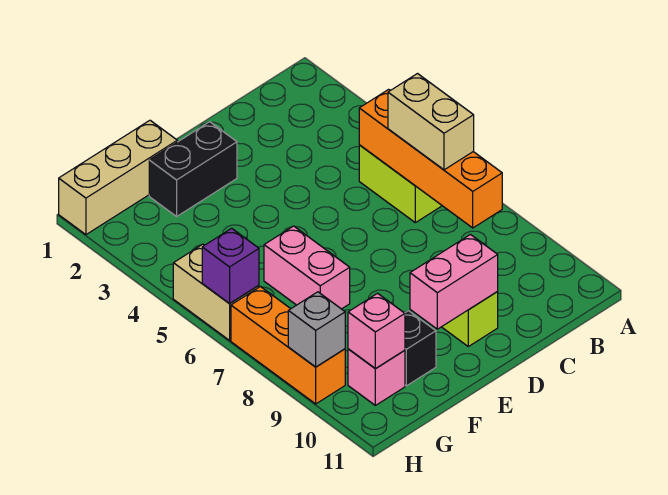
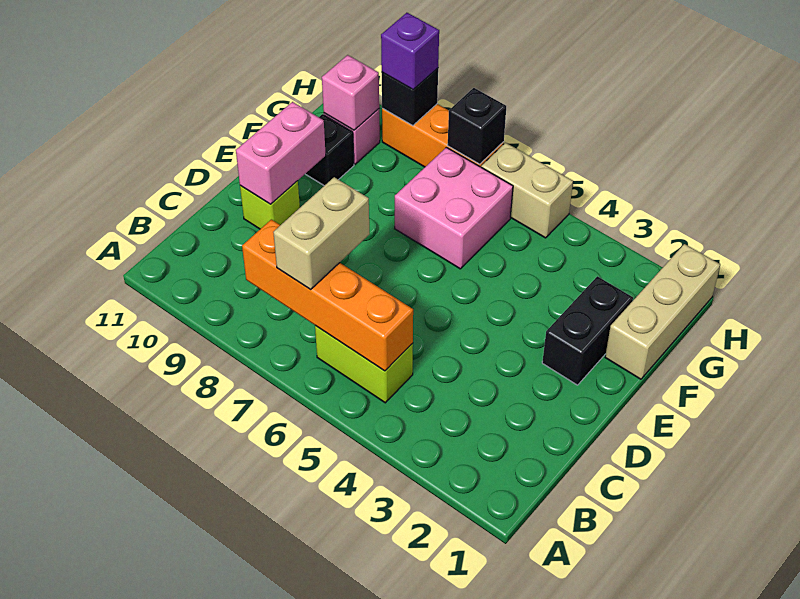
tan brick B6:B7 level 3 -> tan brick B7:C7 level 3
pink brick F6:F7 level 1 -> pink brick F6:G7 level 1
purple brick H6 level 2 -> purple brick H9 level 3
none -> black brick H7 level 2
grey brick H9 level 2 -> black brick H9 level 2

